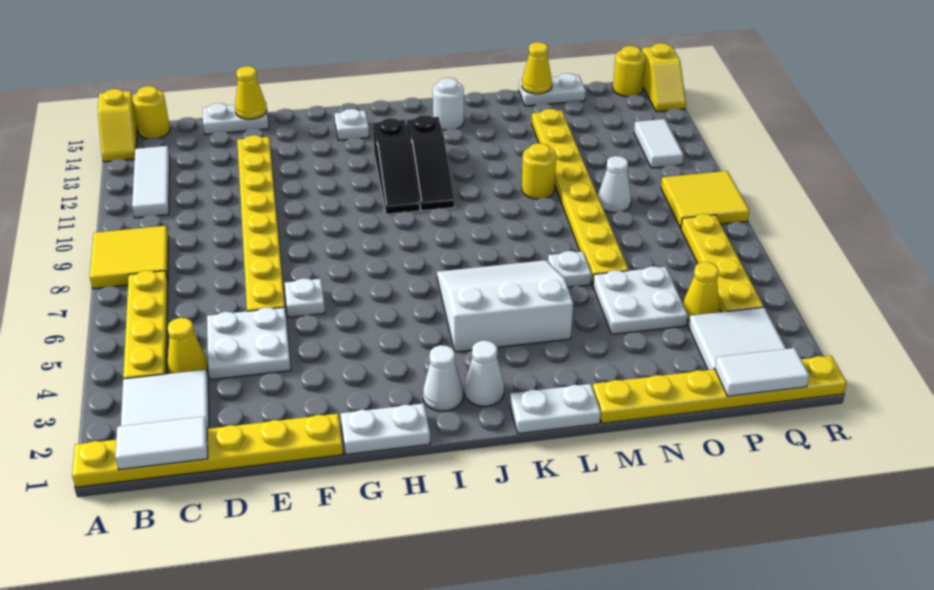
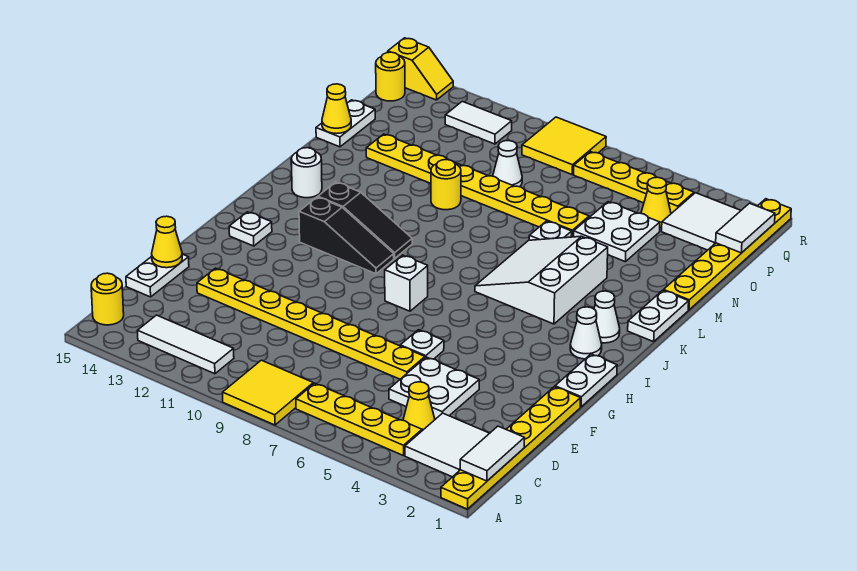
yellow slope A14:A15 level 1 top 15 -> none
none -> white brick H8 level 1

